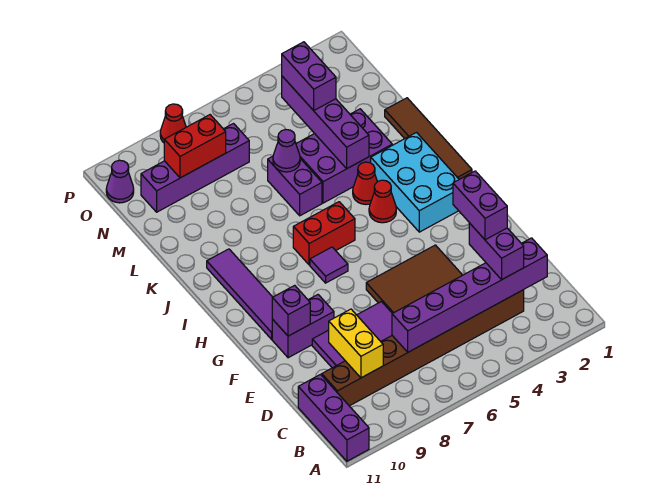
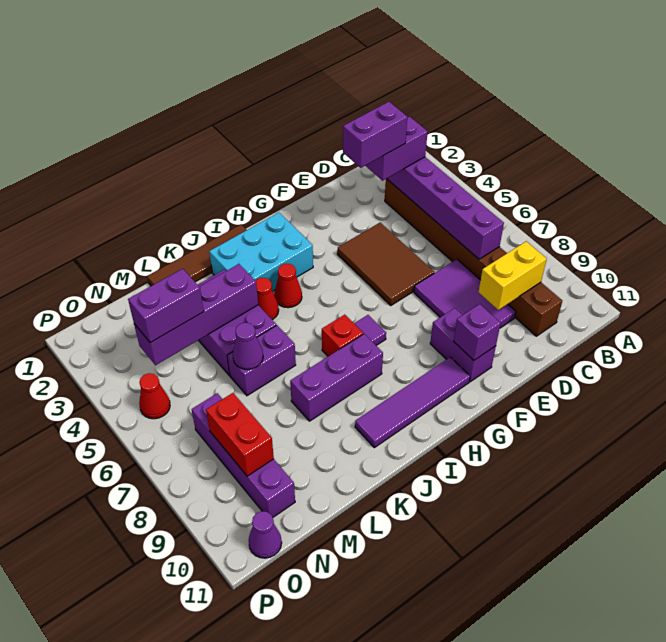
purple brick A11:C11 level 1 -> purple brick I8:K8 level 1
red brick I6:I7 level 1 -> red brick I7 level 1
red cone P8 level 1 -> red cone O5 level 1

